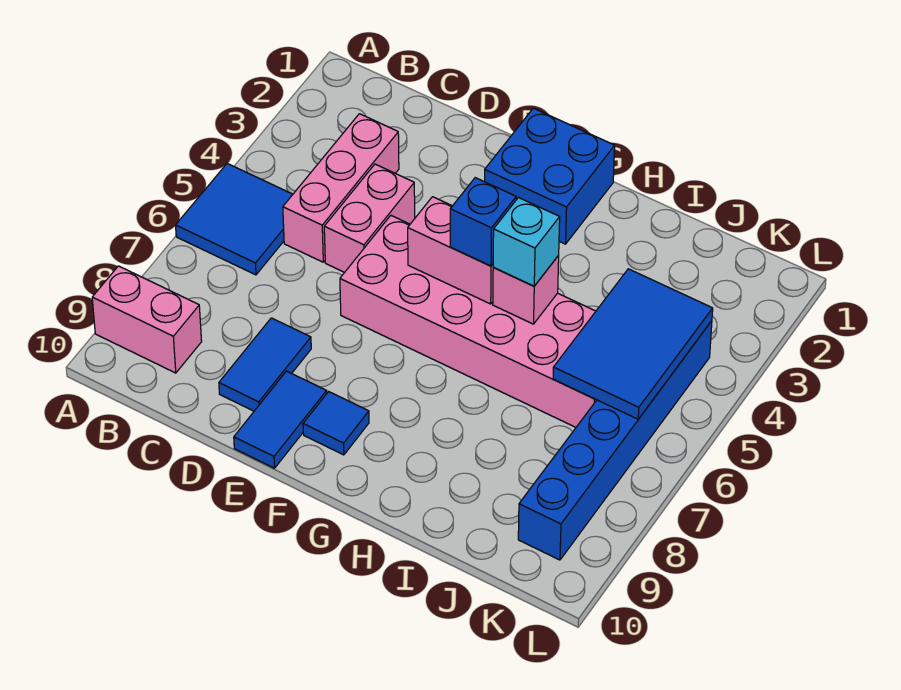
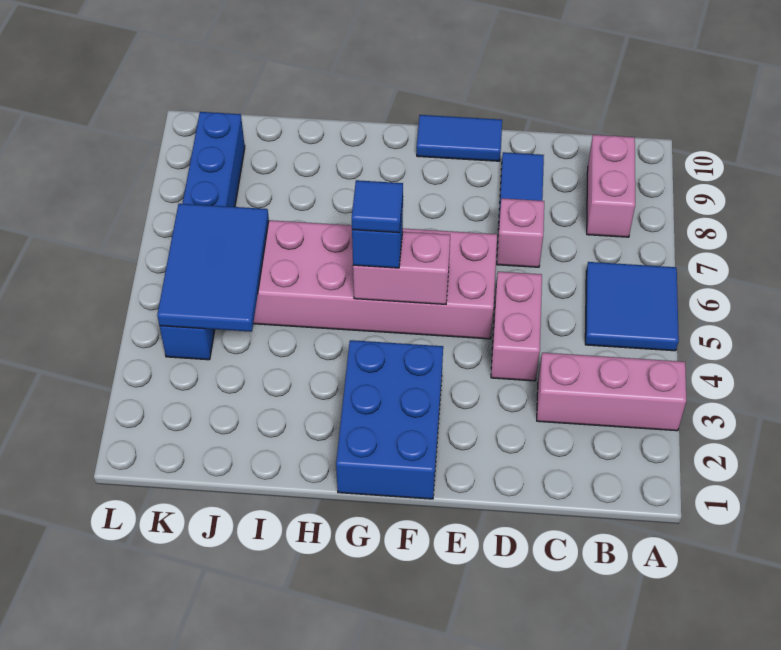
pink brick A9:B9 level 1 -> pink brick B8:B9 level 1
pink brick C3:C5 level 1 -> pink brick A3:C3 level 1
blue tile E9:E10 level 1 -> blue tile E10:F10 level 1
blue brick F1:G2 level 1 -> blue brick F1:G3 level 1
blue tile F9 level 1 -> blue tile G5 level 4
pink brick H5 level 2 -> pink brick D7 level 1
cyan brick H5 level 3 -> none

